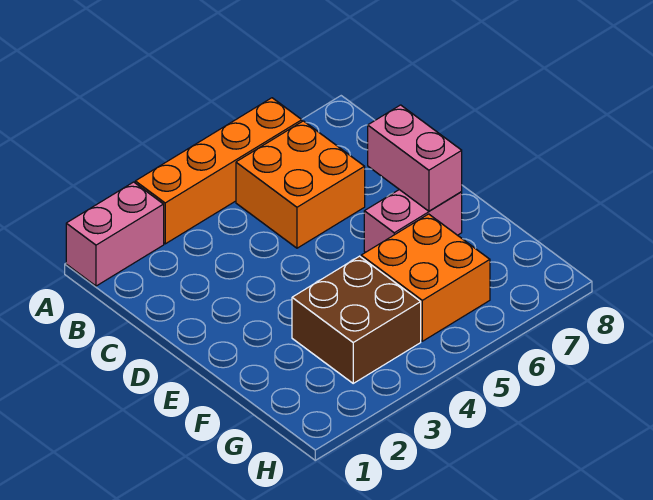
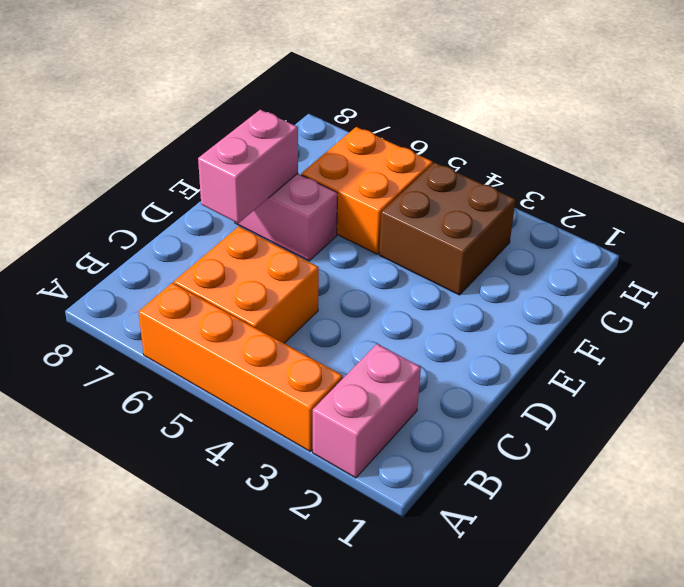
pink brick A1:A2 level 1 -> pink brick A2:B2 level 1

